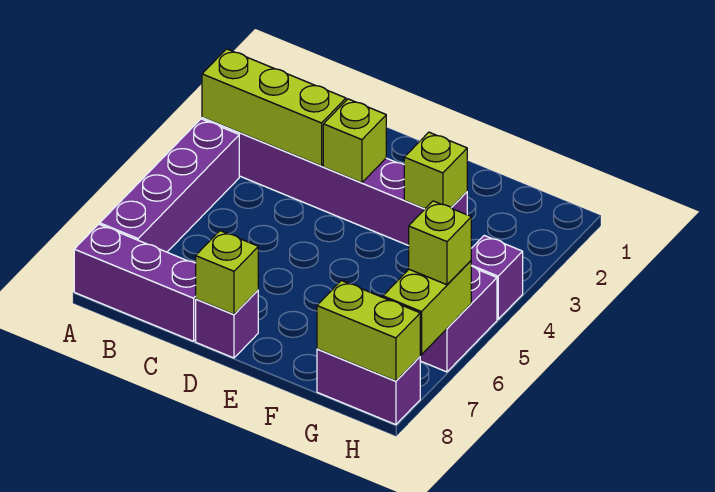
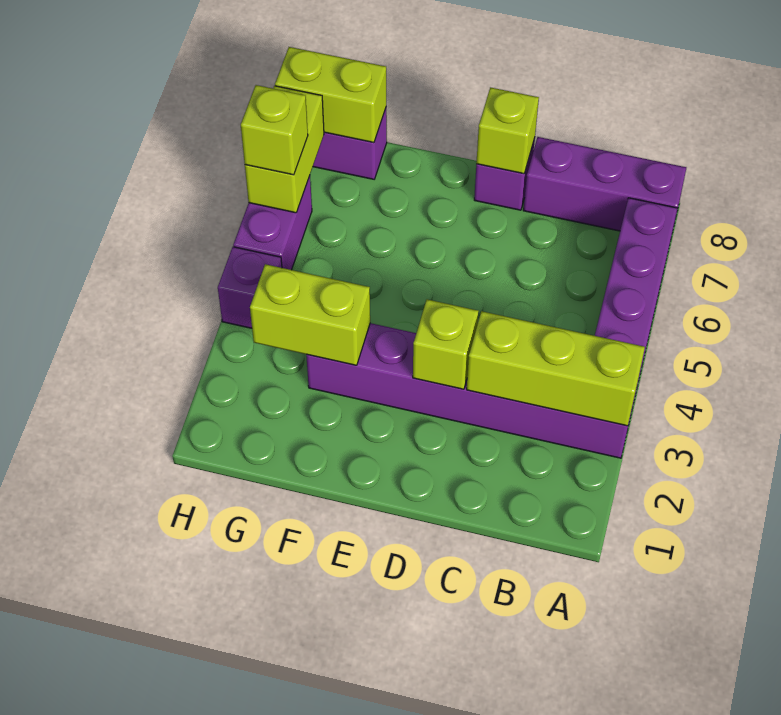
lime brick F3 level 2 -> lime brick F3:G3 level 2

